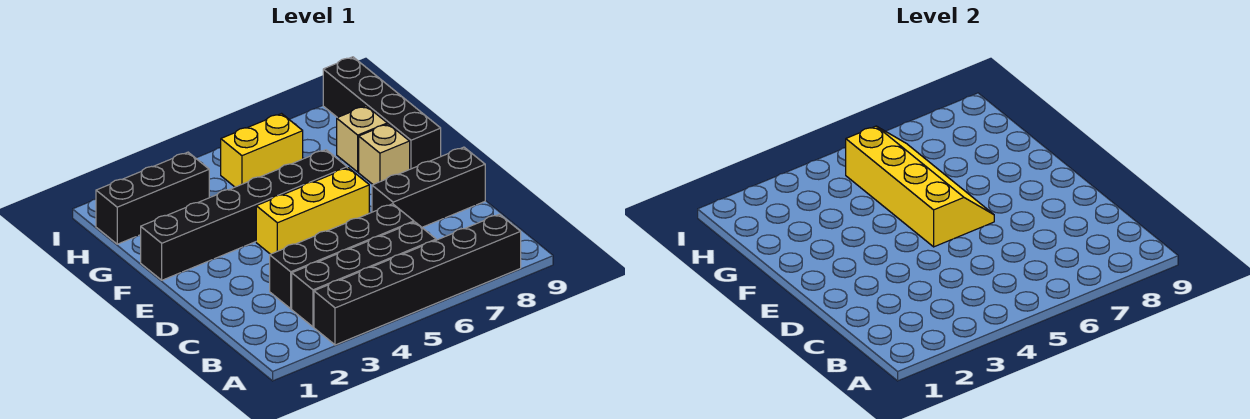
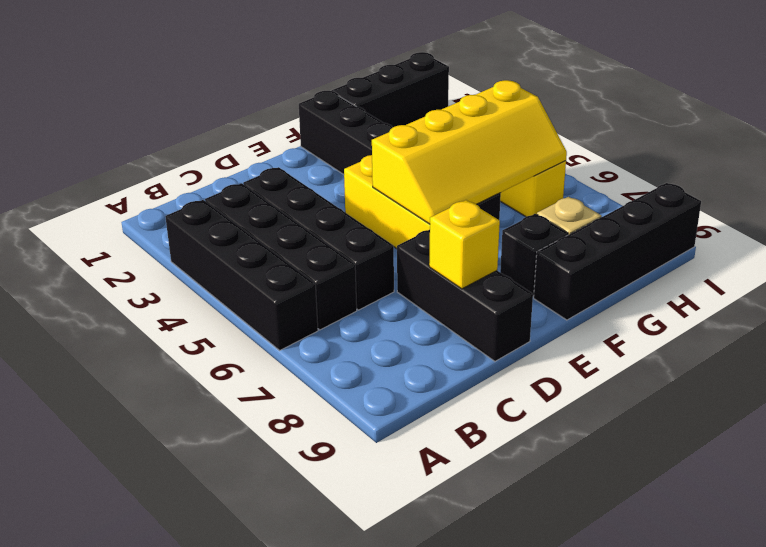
black brick A3:A8 level 1 -> black brick A3:A6 level 1
none -> yellow brick D8 level 2
tan brick F8 level 1 -> black brick F8 level 1
black brick H1:H3 level 1 -> black brick G1:I1 level 1

